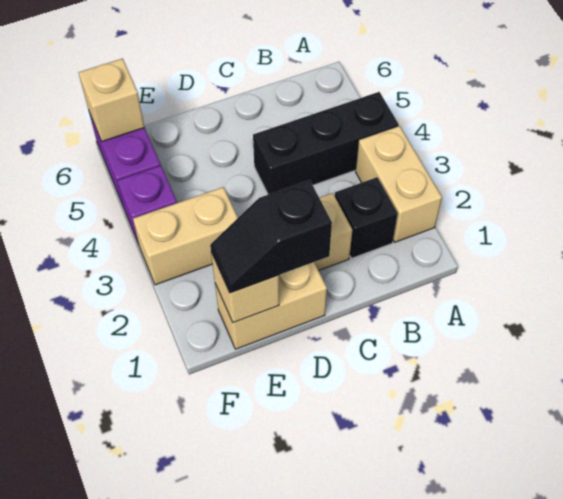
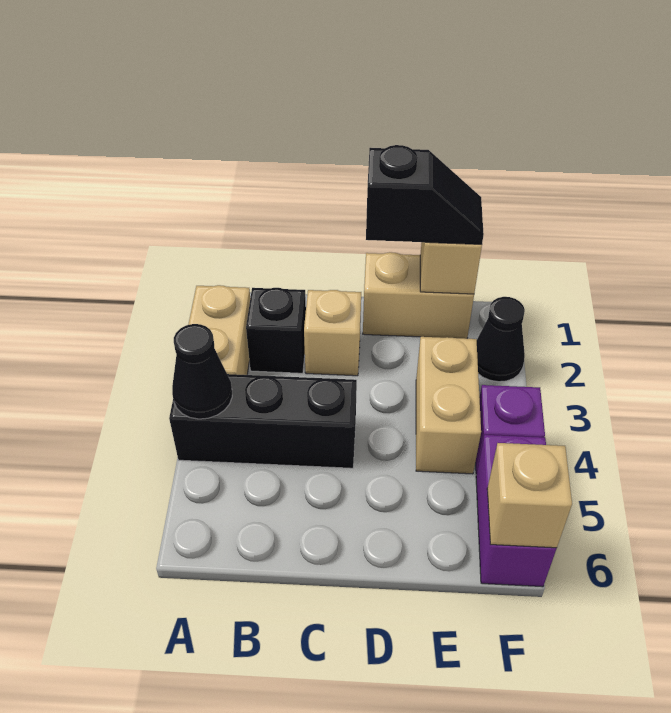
none -> black cone A4 level 2
tan brick E3:F3 level 1 -> tan brick E3:E4 level 1
none -> black cone F2 level 1

